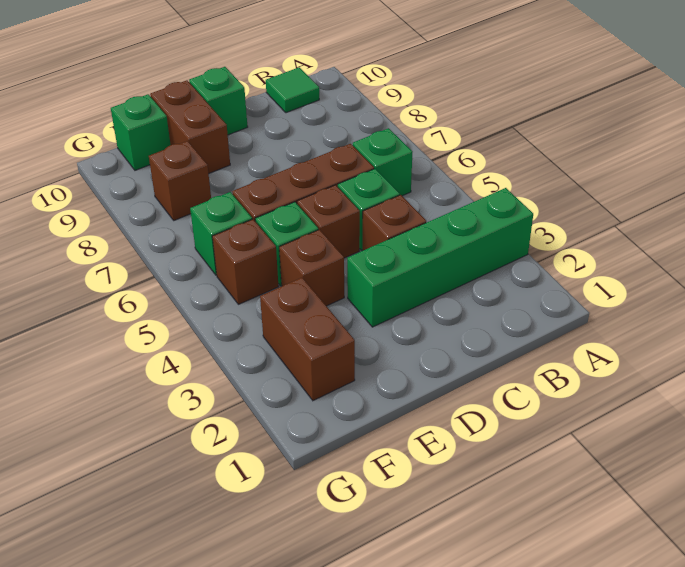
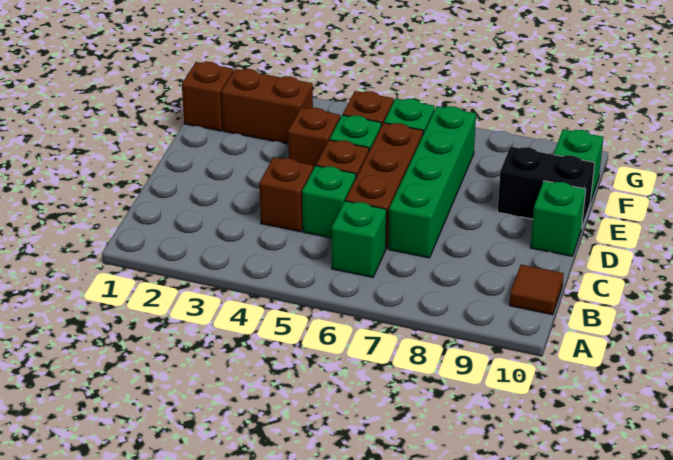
green brick A3:D3 level 1 -> green brick C7:F7 level 1
green tile B10 level 1 -> brown tile B10 level 1
brown brick E9:E10 level 1 -> black brick E9:E10 level 1
brown brick F8 level 1 -> brown brick F1 level 1

